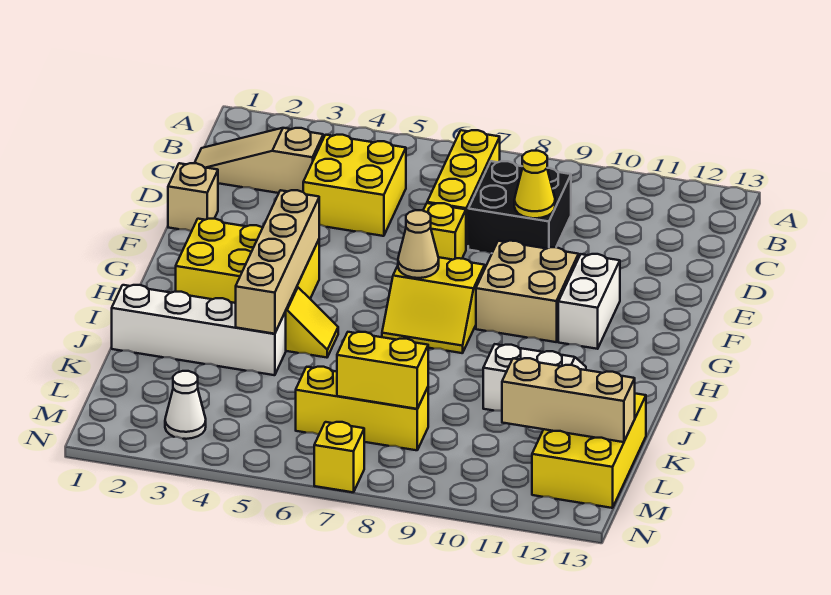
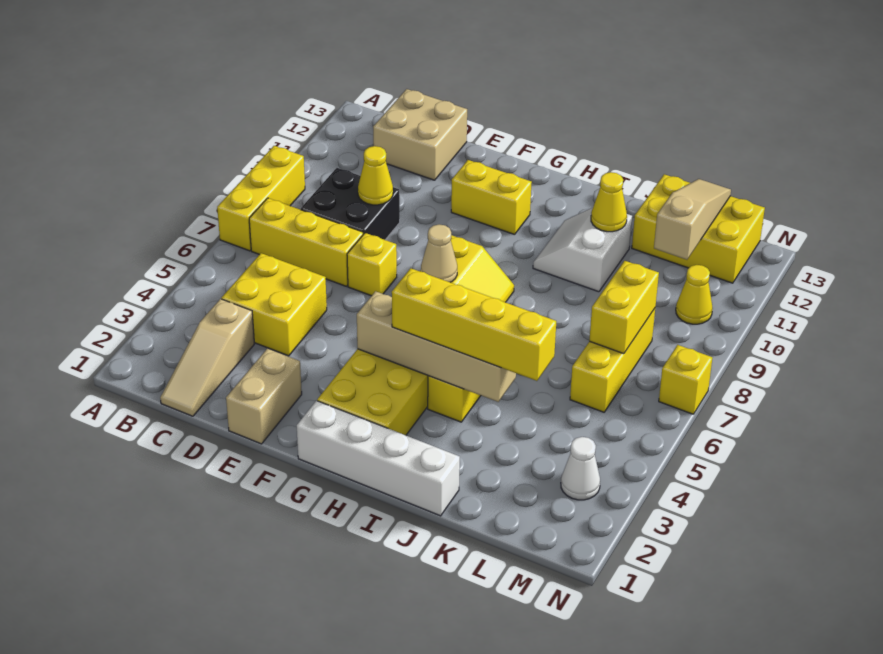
none -> yellow brick A7:A9 level 1
tan brick E1 level 1 -> tan brick E1:E2 level 1
tan brick F9:G10 level 1 -> tan brick C12:D13 level 1
white brick F11:G11 level 1 -> yellow brick F11:G11 level 1
none -> yellow brick H4:K4 level 3
white brick J1:J4 level 1 -> white brick G1:J1 level 1
none -> yellow cone J11 level 2
tan brick L11:L13 level 2 -> tan slope L11:L13 level 2 top 11
none -> yellow cone M10 level 1

